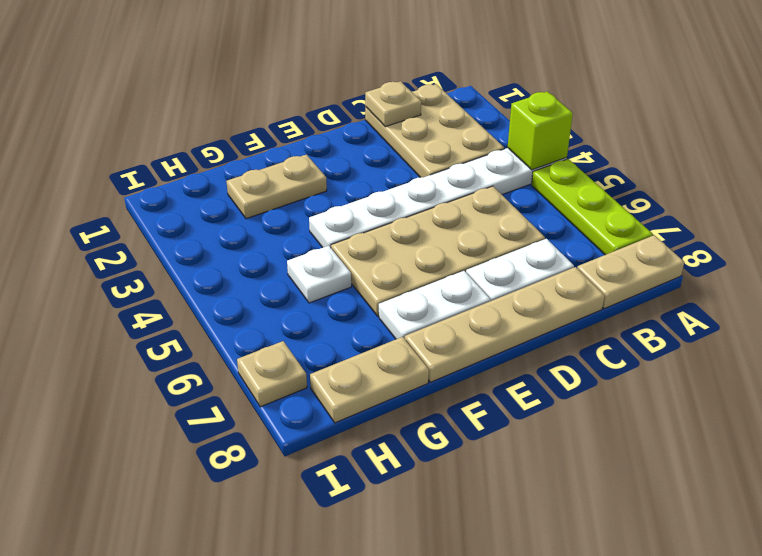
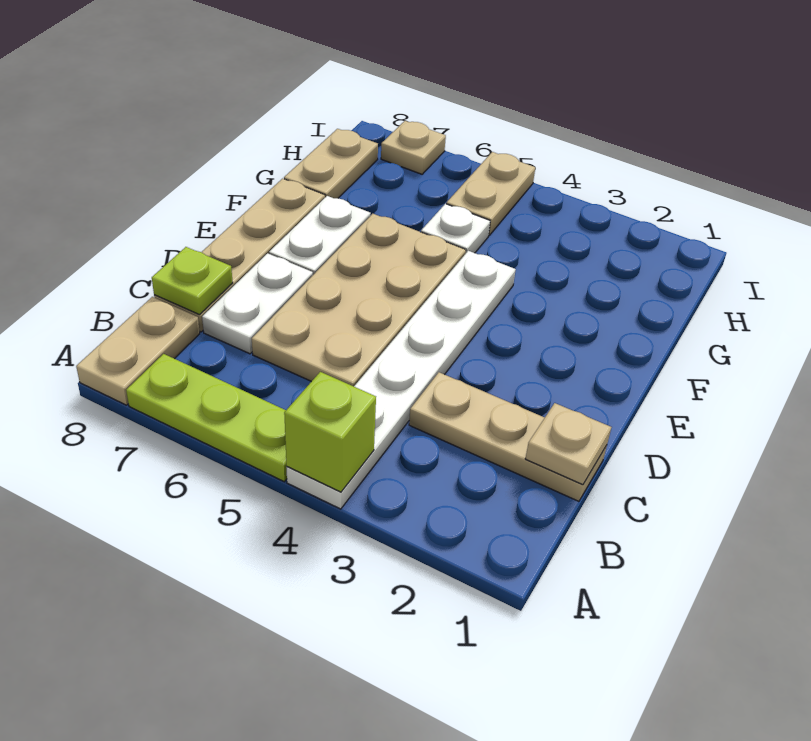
tan plate B1:C3 level 1 -> tan plate C1:C3 level 1
none -> lime plate C8 level 2
tan plate F2:G2 level 1 -> tan plate H5:I5 level 1

